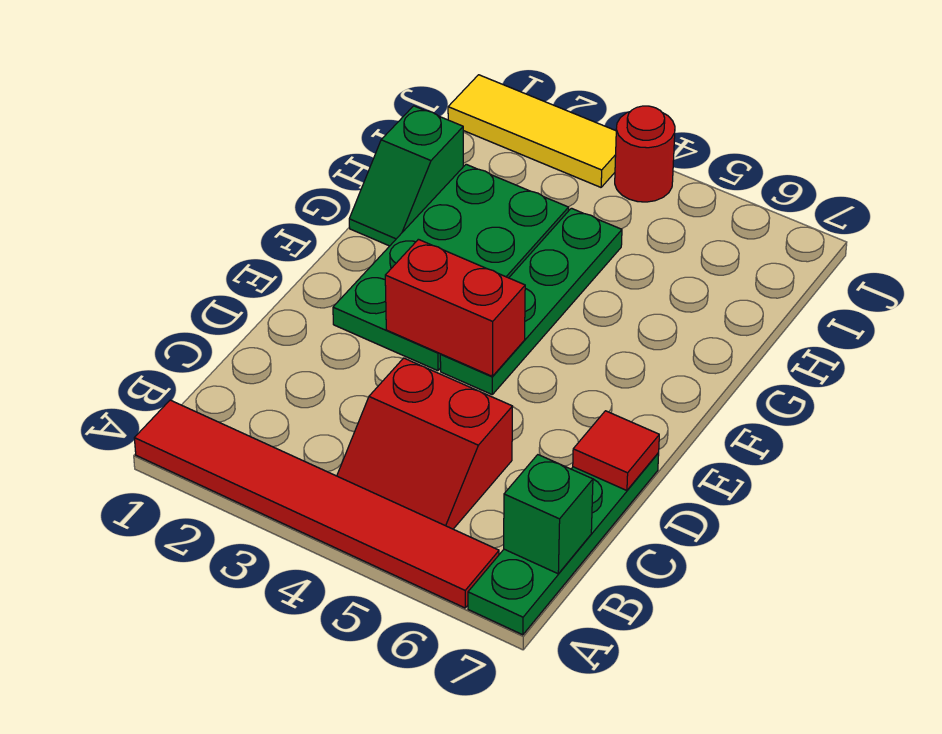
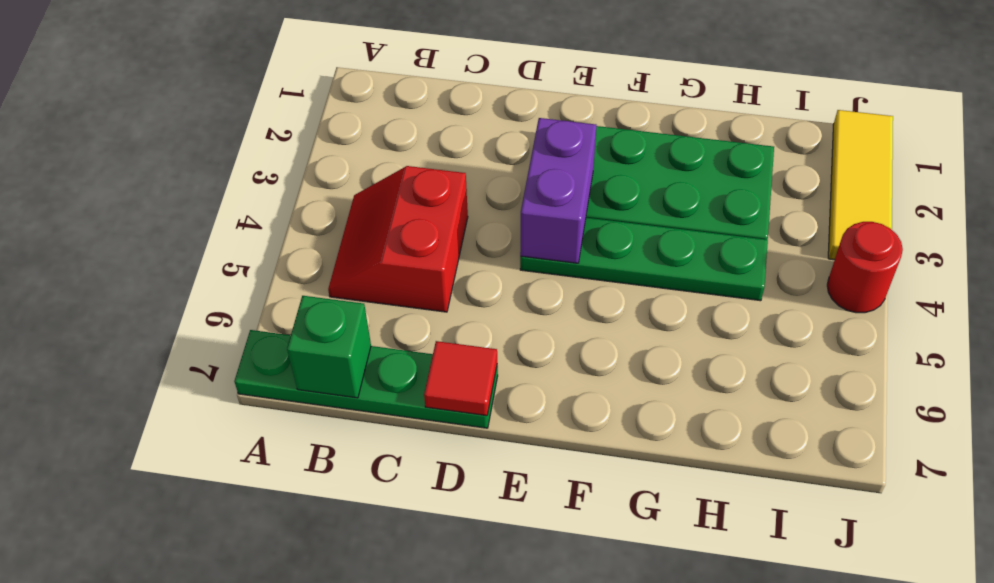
red tile A1:A6 level 1 -> none
red brick E3:E4 level 2 -> purple brick E3:E4 level 2
green slope G1:H1 level 1 top H -> none

